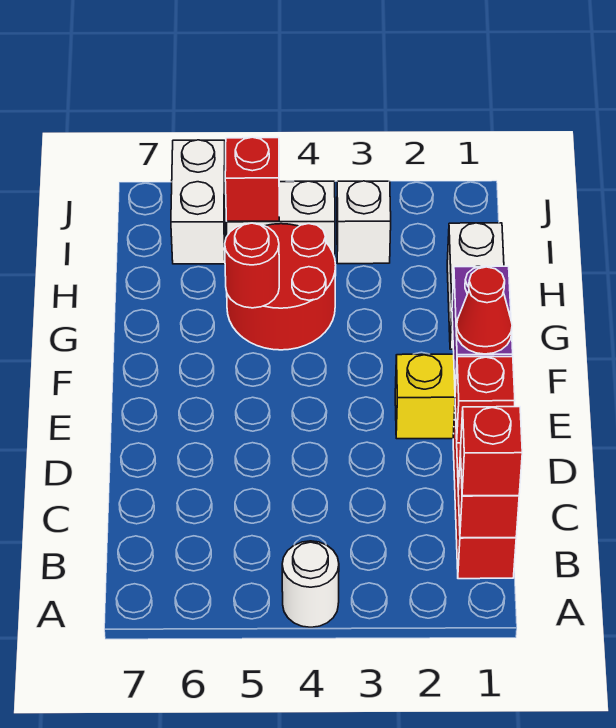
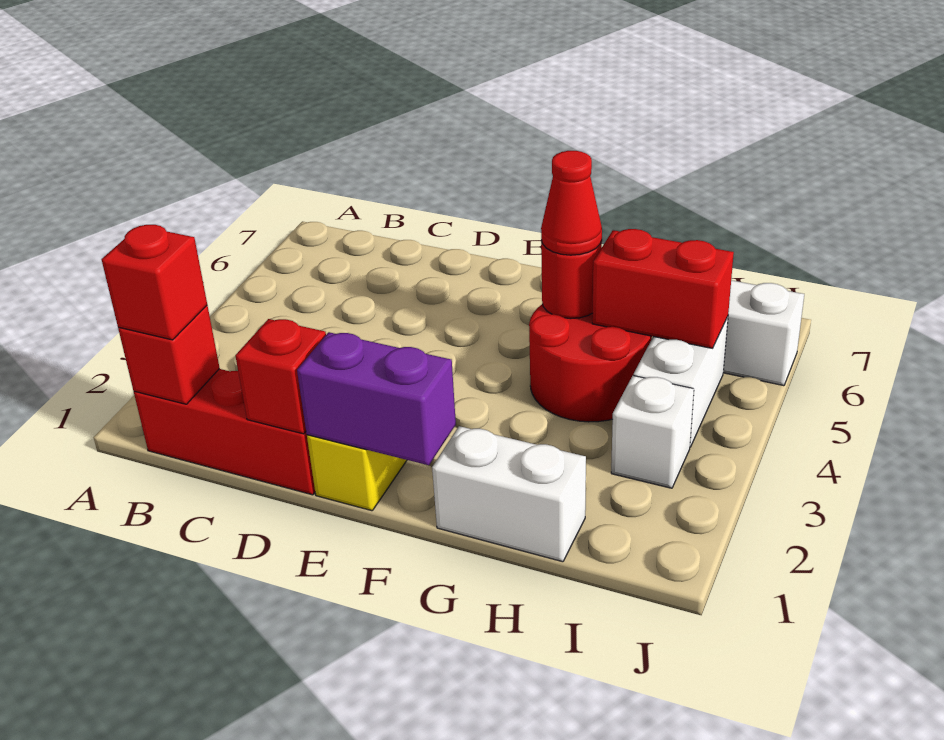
white round brick A4 level 1 -> none
red cone E1 level 3 -> red cone G5 level 3
red brick I5 level 2 -> red brick H5:I5 level 2

